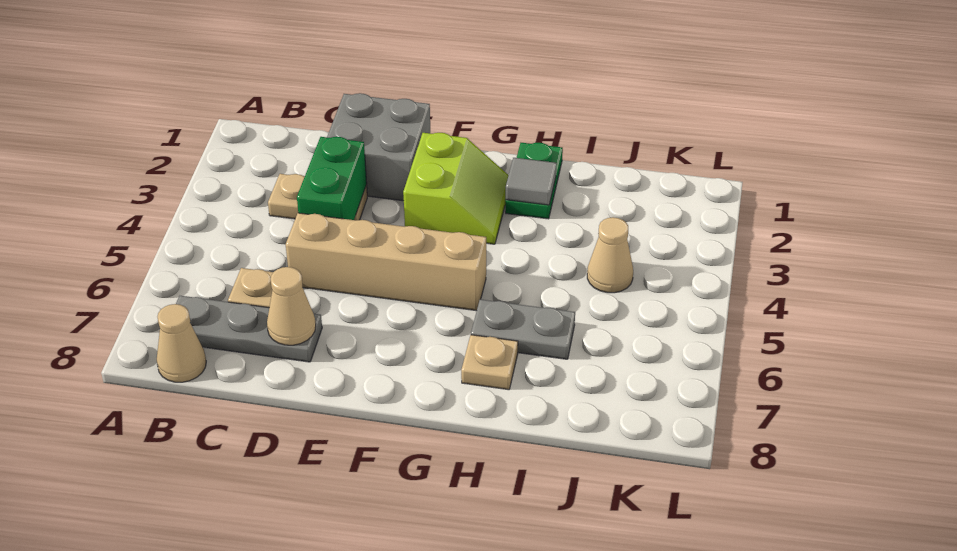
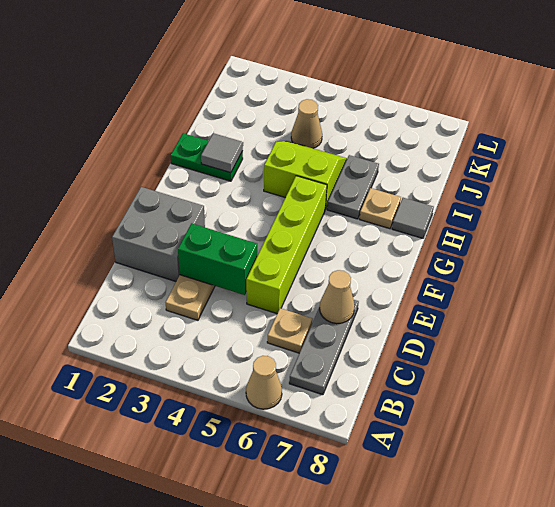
tan cone B8 level 1 -> tan cone A6 level 1
tan brick D5:G5 level 1 -> lime brick D5:G5 level 1
lime slope F2:G3 level 1 top F -> lime slope H4:I5 level 1 top H
none -> grey tile H8 level 1

